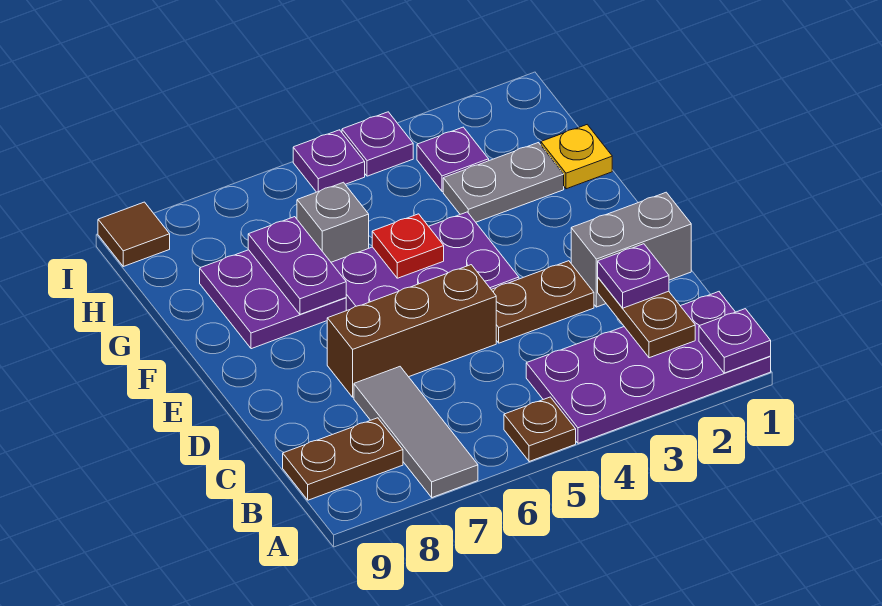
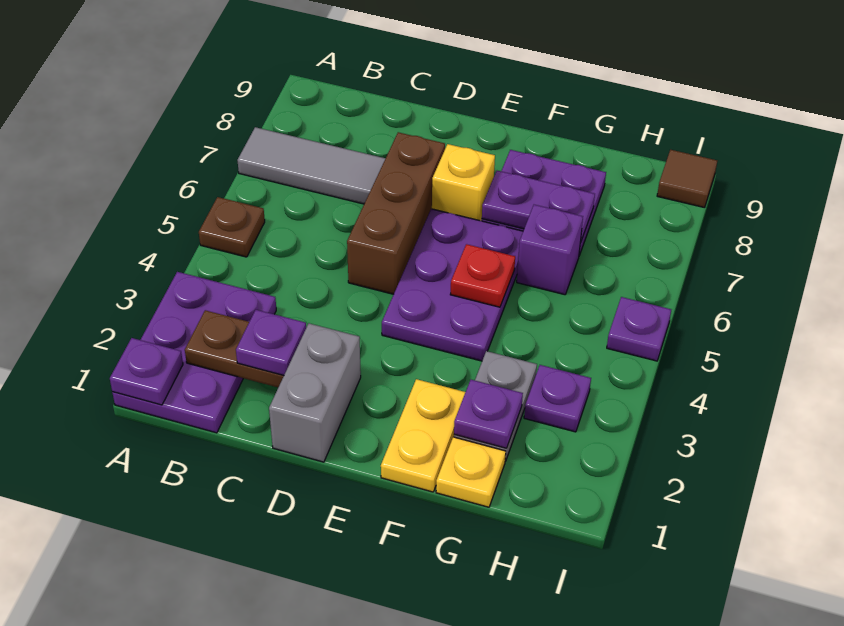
purple plate A1:B4 level 1 -> purple plate A1:B3 level 1
brown plate B8:B9 level 1 -> none
brown plate D3:D4 level 1 -> none
none -> yellow brick E7 level 1
none -> yellow plate F1:F2 level 1
grey brick G6 level 1 -> purple brick G6 level 1
purple plate I4 level 1 -> purple plate G2 level 2

